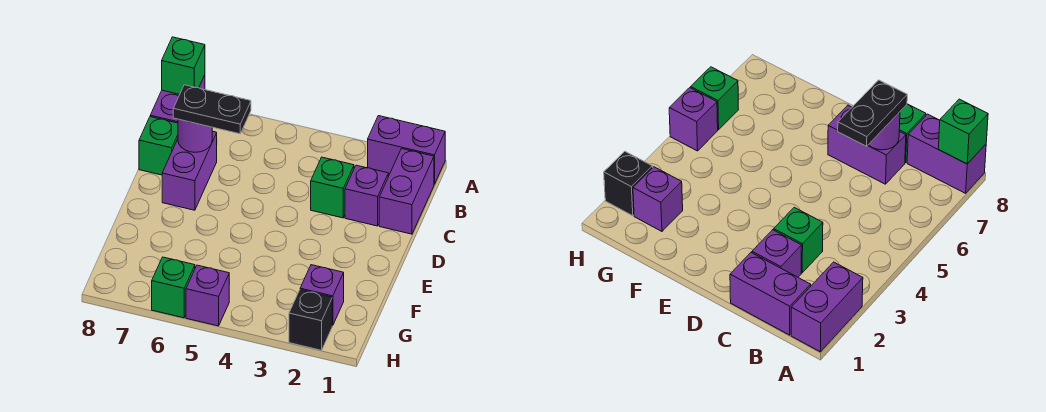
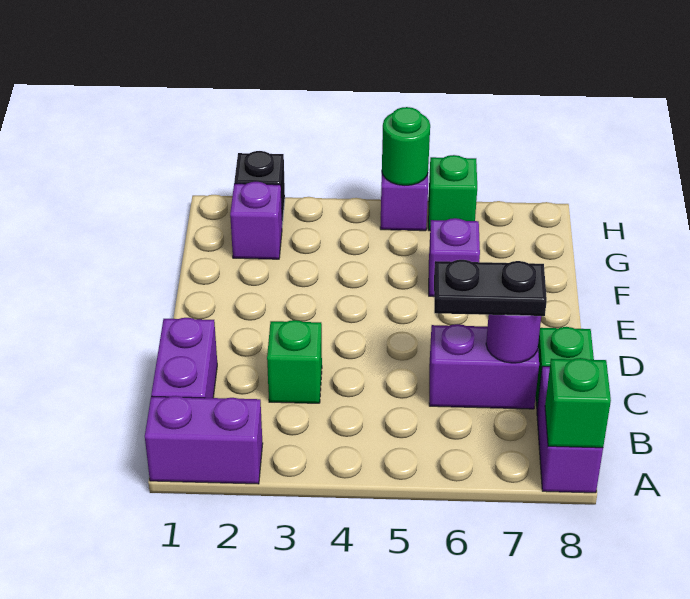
purple brick C2 level 1 -> purple brick F6 level 1
purple brick C7:D7 level 1 -> purple brick C6:C7 level 1
none -> green round brick H5 level 2

